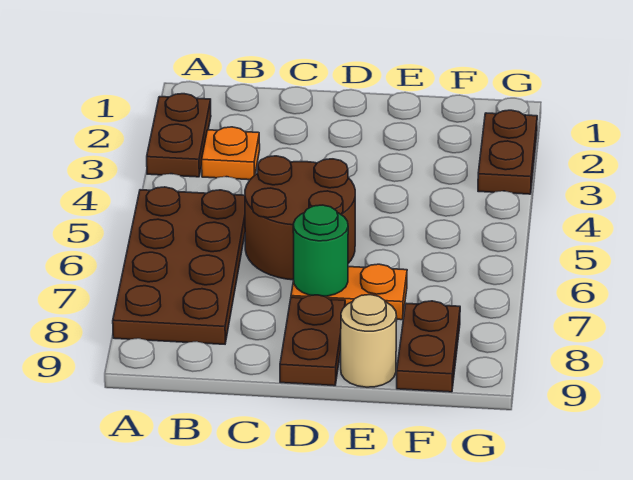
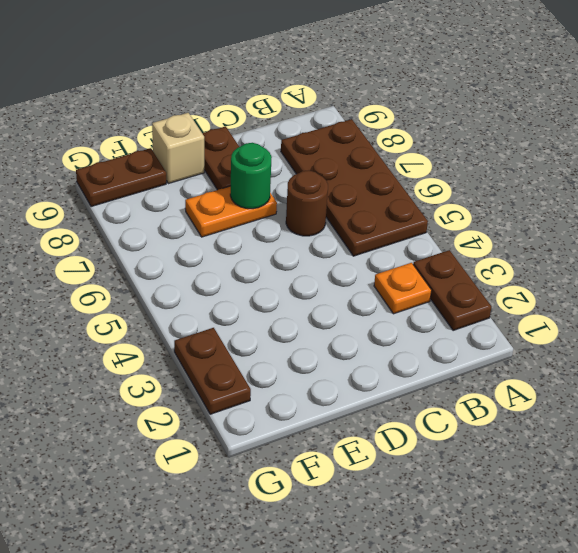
brown round brick C5:D6 level 1 -> brown round brick C6 level 1
tan round brick E9 level 1 -> tan brick E9 level 1
brown plate F8:F9 level 1 -> brown plate F9:G9 level 1

